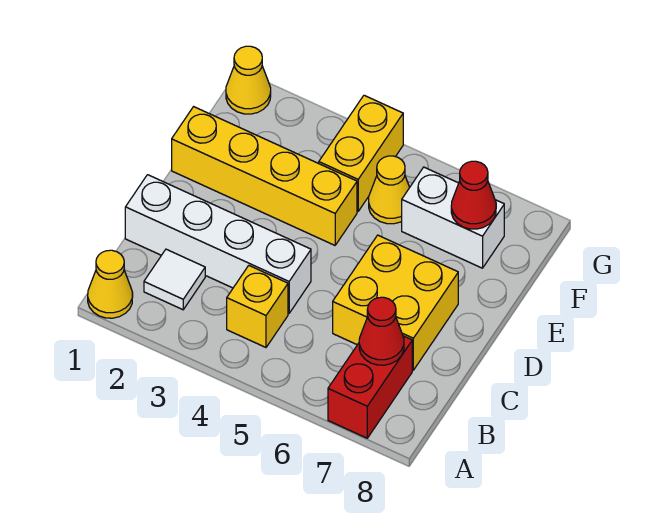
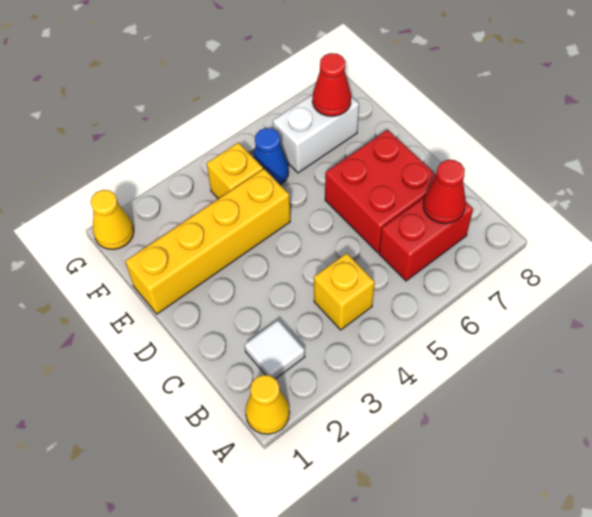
red brick A7:B7 level 1 -> red brick B6:B7 level 1
white brick C1:C4 level 1 -> none
yellow brick C6:D7 level 1 -> red brick C6:D7 level 1
yellow brick F4:G4 level 1 -> yellow brick F4 level 1
yellow cone F5 level 1 -> blue cone F5 level 1

